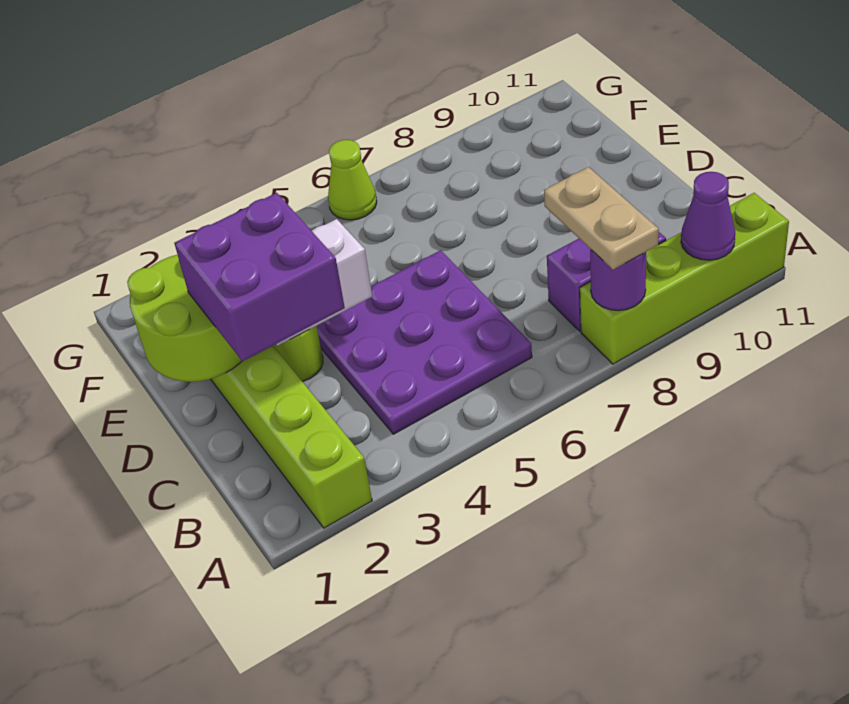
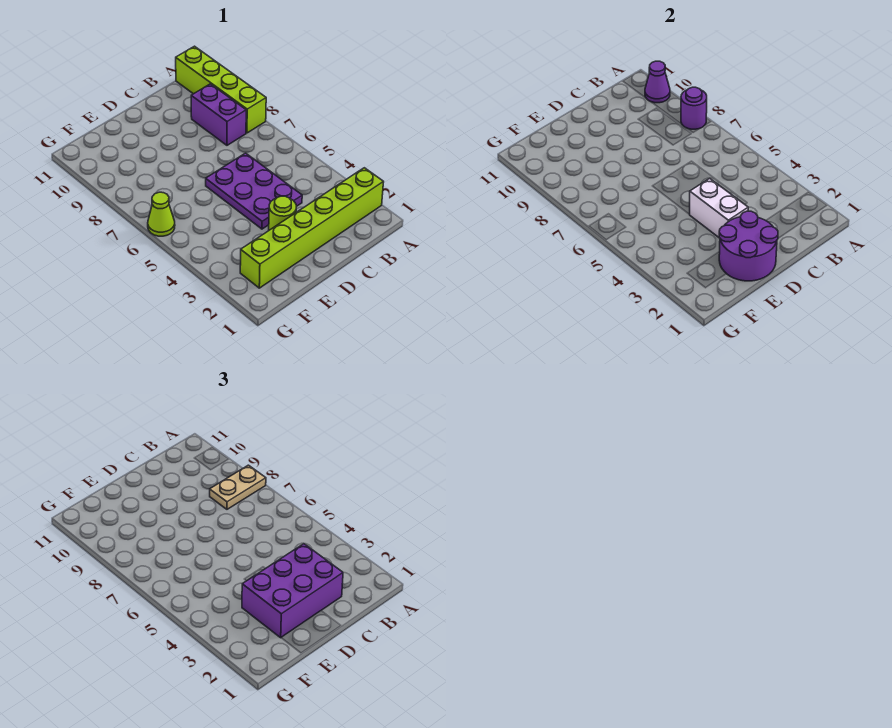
purple plate B4:D6 level 1 -> purple plate C4:D6 level 1
purple brick C2:D3 level 3 -> purple brick C2:E3 level 3
lime round brick D1:E2 level 2 -> purple round brick D1:E2 level 2

